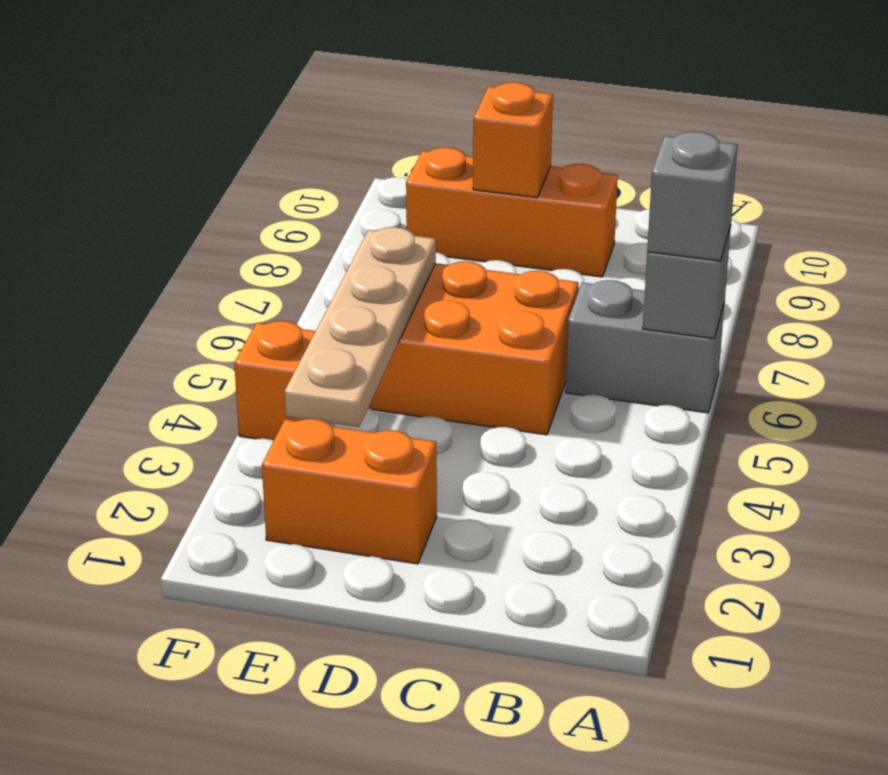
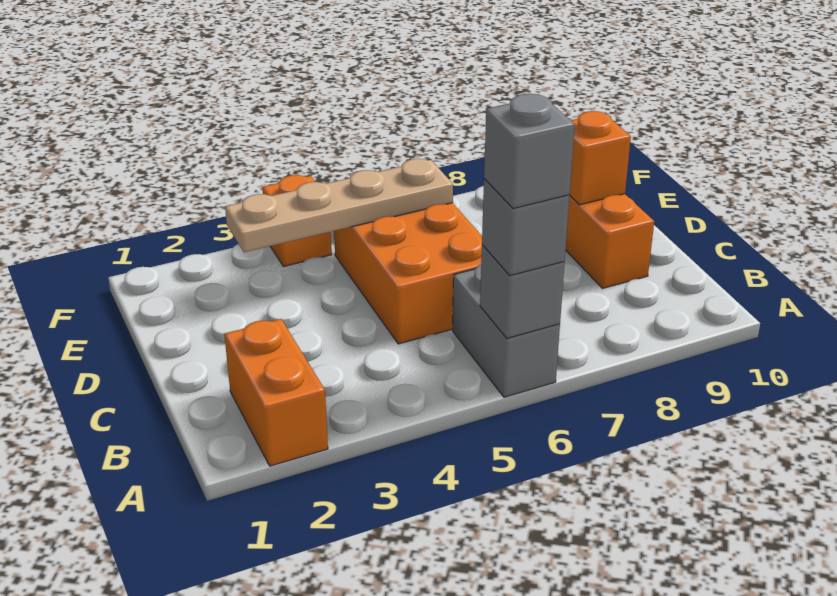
none -> grey brick A6 level 4
orange brick D2:E2 level 1 -> orange brick A2:B2 level 1

